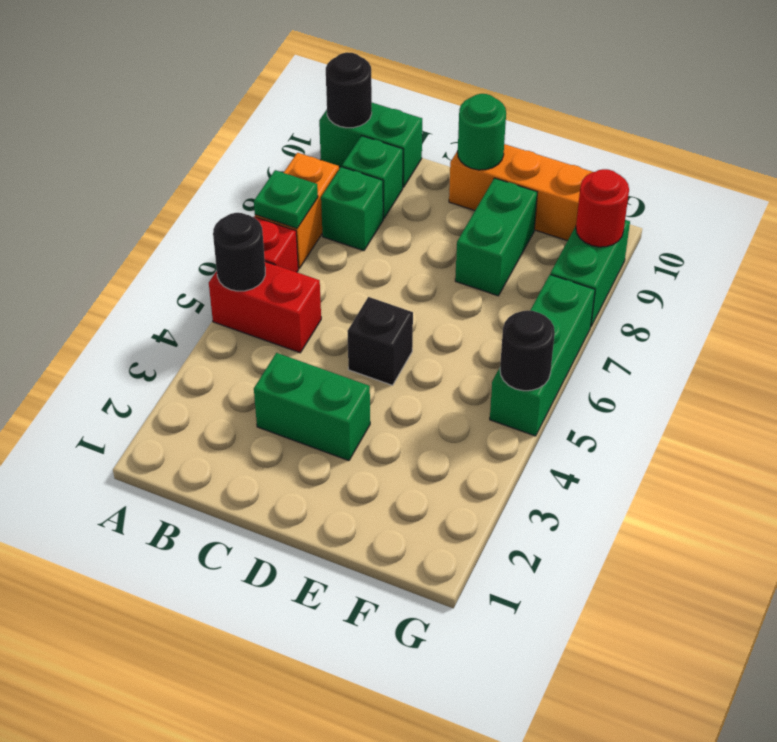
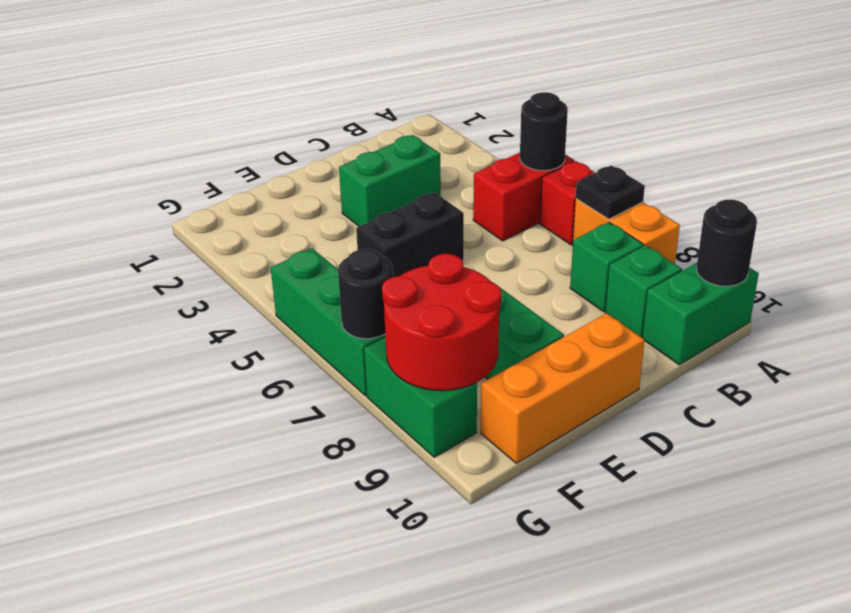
green plate A7 level 2 -> black plate A7 level 2
black brick D5 level 1 -> black brick D5:E5 level 1
green round brick D10 level 2 -> none
black round brick G5 level 2 -> black round brick G7 level 2
red round brick G9 level 2 -> red round brick F8:G9 level 2

